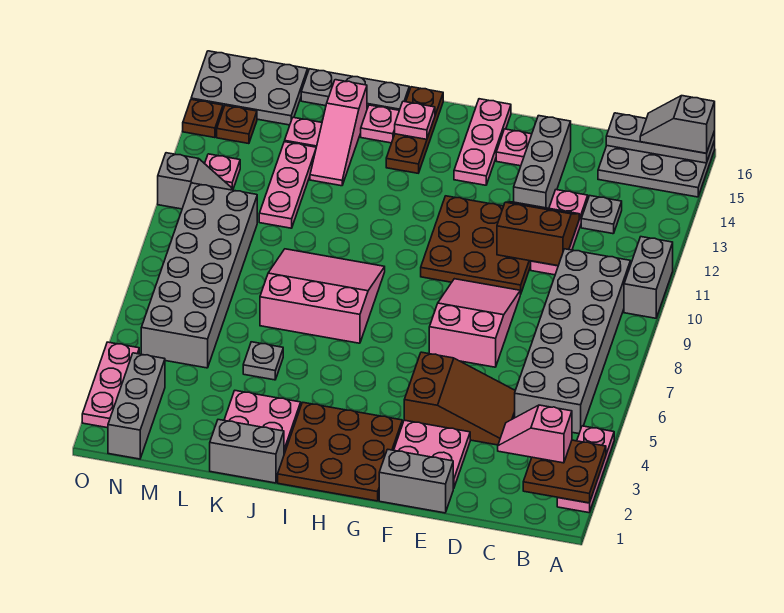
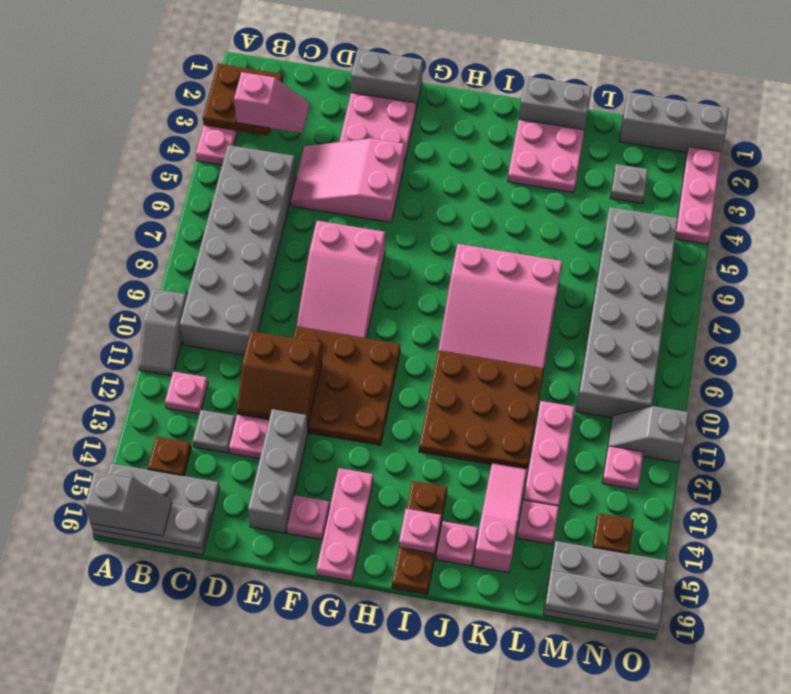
grey brick A10:A11 level 1 -> grey slope A10:A11 level 1 top 10
none -> pink plate B12 level 1
brown slope D4:F5 level 1 top F -> pink slope D4:F5 level 1 top F
brown plate G1:I3 level 1 -> brown plate I10:K12 level 1
grey plate J16:L16 level 1 -> grey plate M16:O16 level 2
grey plate K5 level 1 -> grey plate M3 level 1
grey brick N1:N3 level 1 -> grey brick M1:O1 level 1
brown plate O14 level 1 -> brown plate B14 level 1

